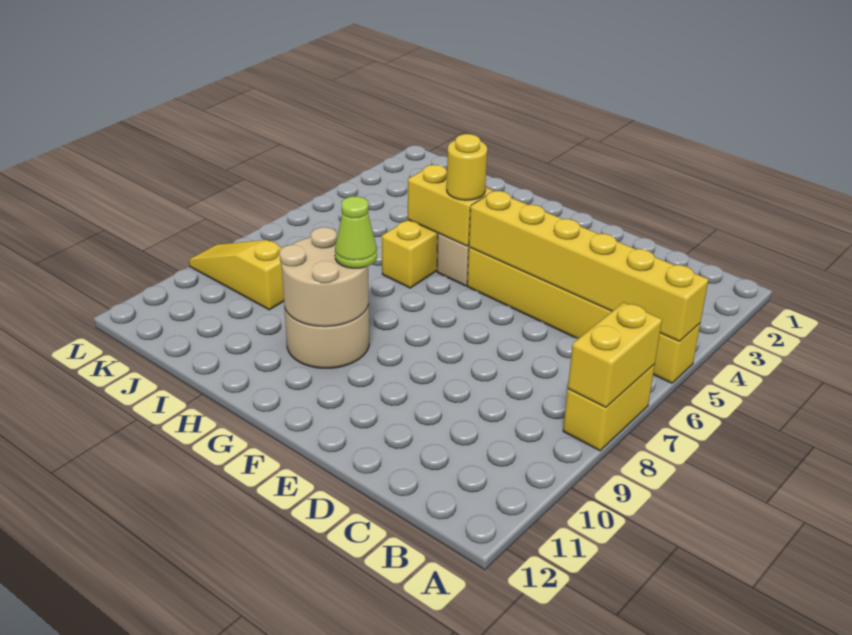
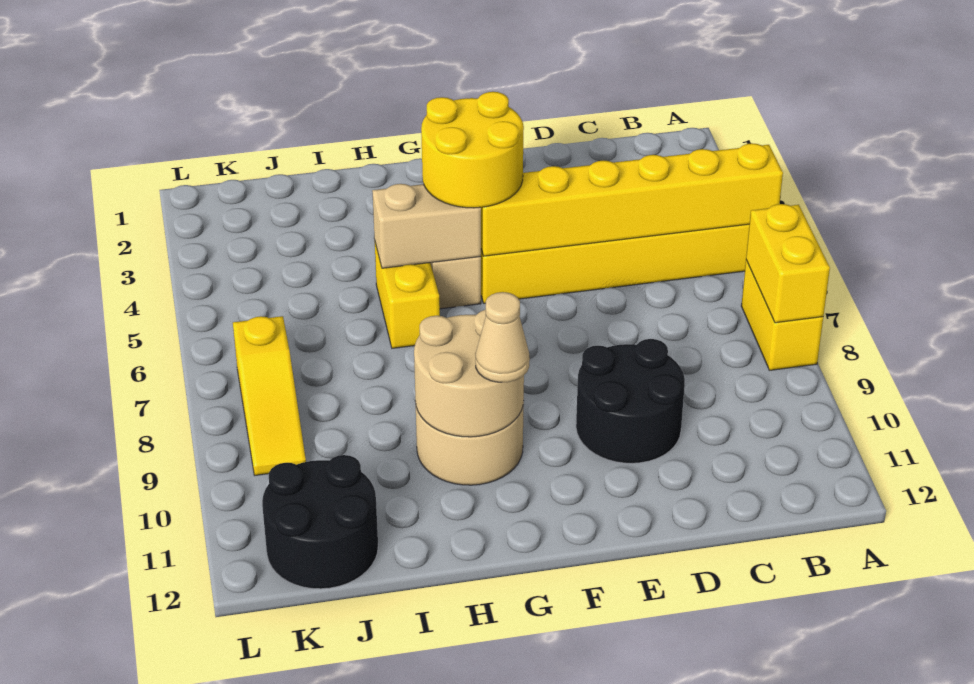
none -> black round brick D9:E10 level 1
yellow brick G5:H5 level 2 -> tan brick G5:H5 level 2
yellow round brick G5 level 3 -> yellow round brick F4:G5 level 3
lime cone G9 level 3 -> none
none -> tan cone G10 level 3
yellow slope J9:L9 level 1 top J -> yellow slope K7:K9 level 1 top 7
none -> black round brick J11:K12 level 1

